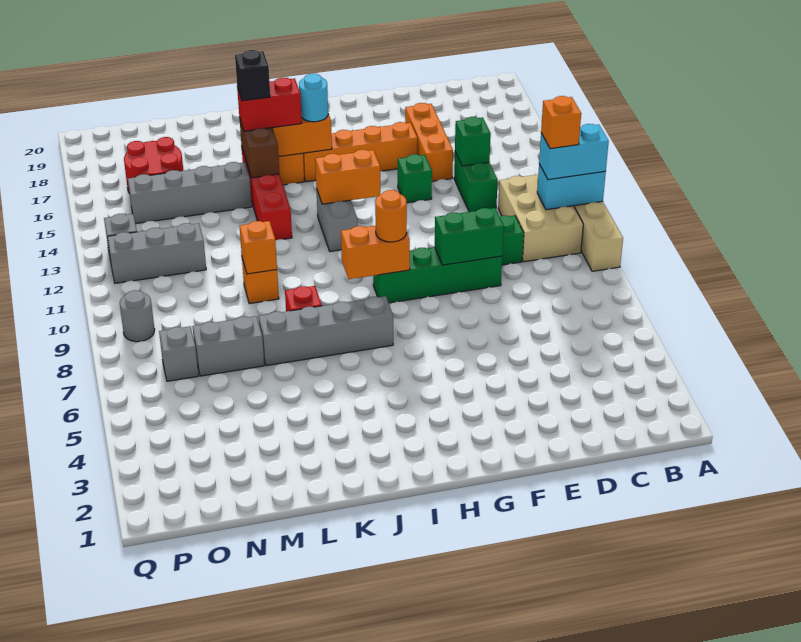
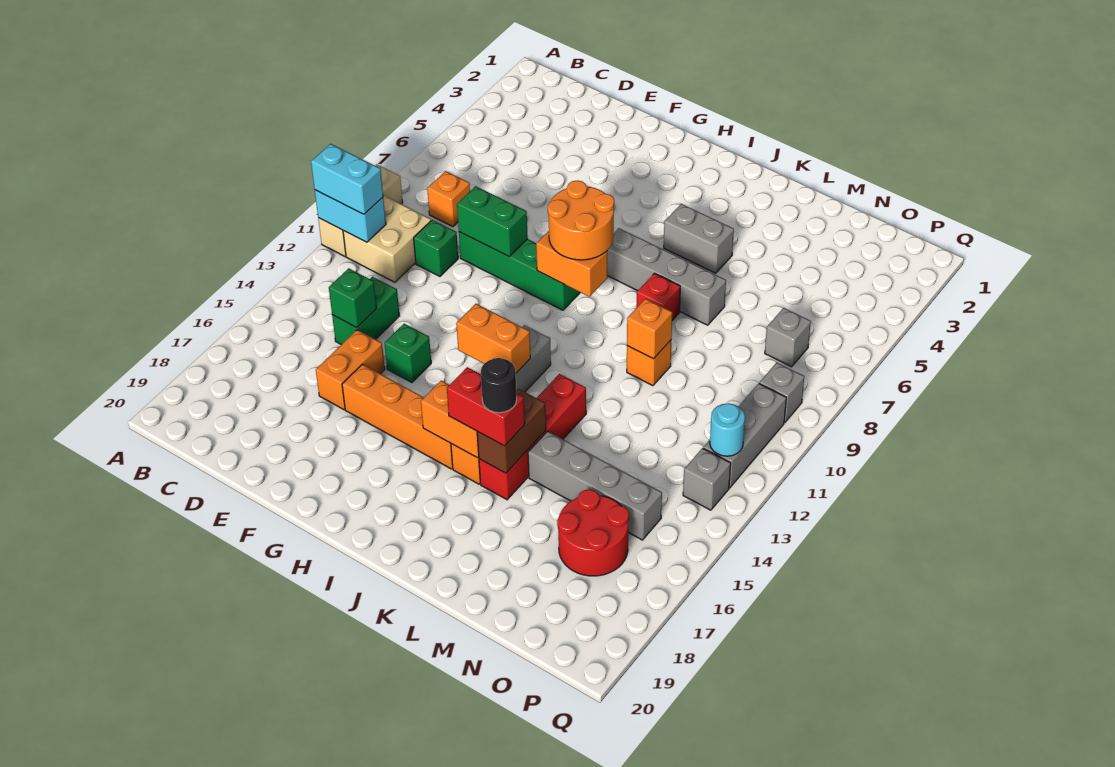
tan brick B10:C12 level 1 -> tan brick B10:C11 level 1
orange brick B11 level 4 -> orange brick C8 level 1
orange brick E15:E17 level 1 -> orange brick E15:E16 level 1
orange round brick H9 level 3 -> orange round brick H8:I9 level 3
cyan round brick I16 level 3 -> cyan round brick P12 level 2
black brick K16 level 4 -> black round brick K16 level 4
grey brick M7:N7 level 1 -> grey brick J5:K5 level 1
grey brick N12:P12 level 1 -> grey brick P10:P12 level 1
grey round brick P9 level 1 -> grey brick P9 level 1

